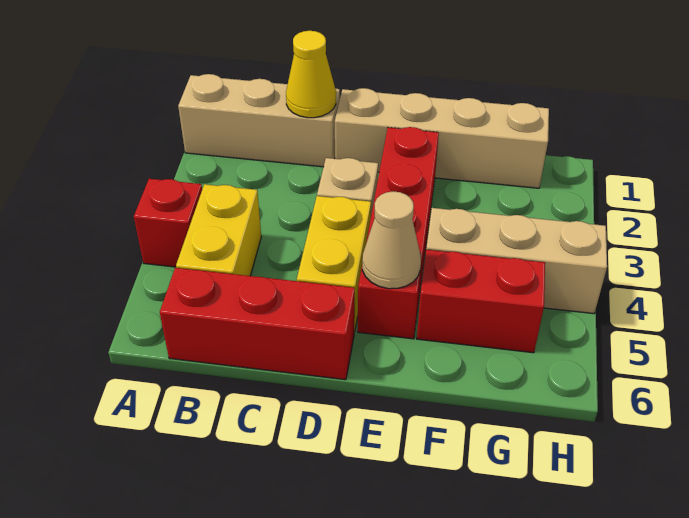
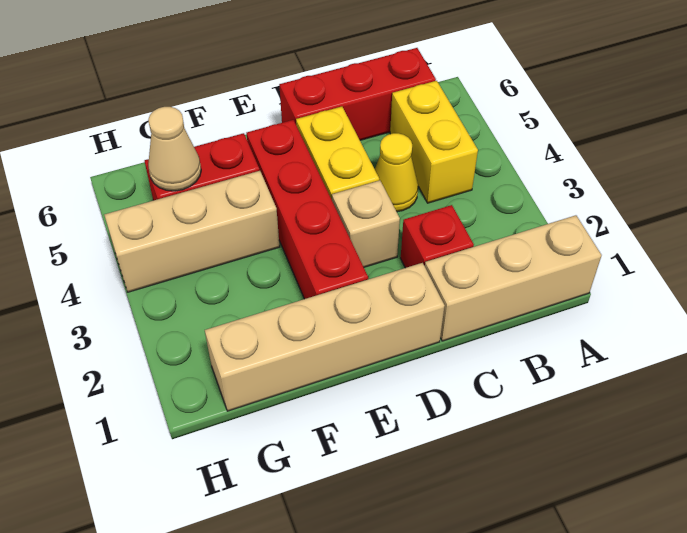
red brick A4 level 1 -> red brick C2 level 1
yellow cone C1 level 2 -> yellow cone C4 level 1
tan cone E5 level 2 -> tan cone G5 level 2

